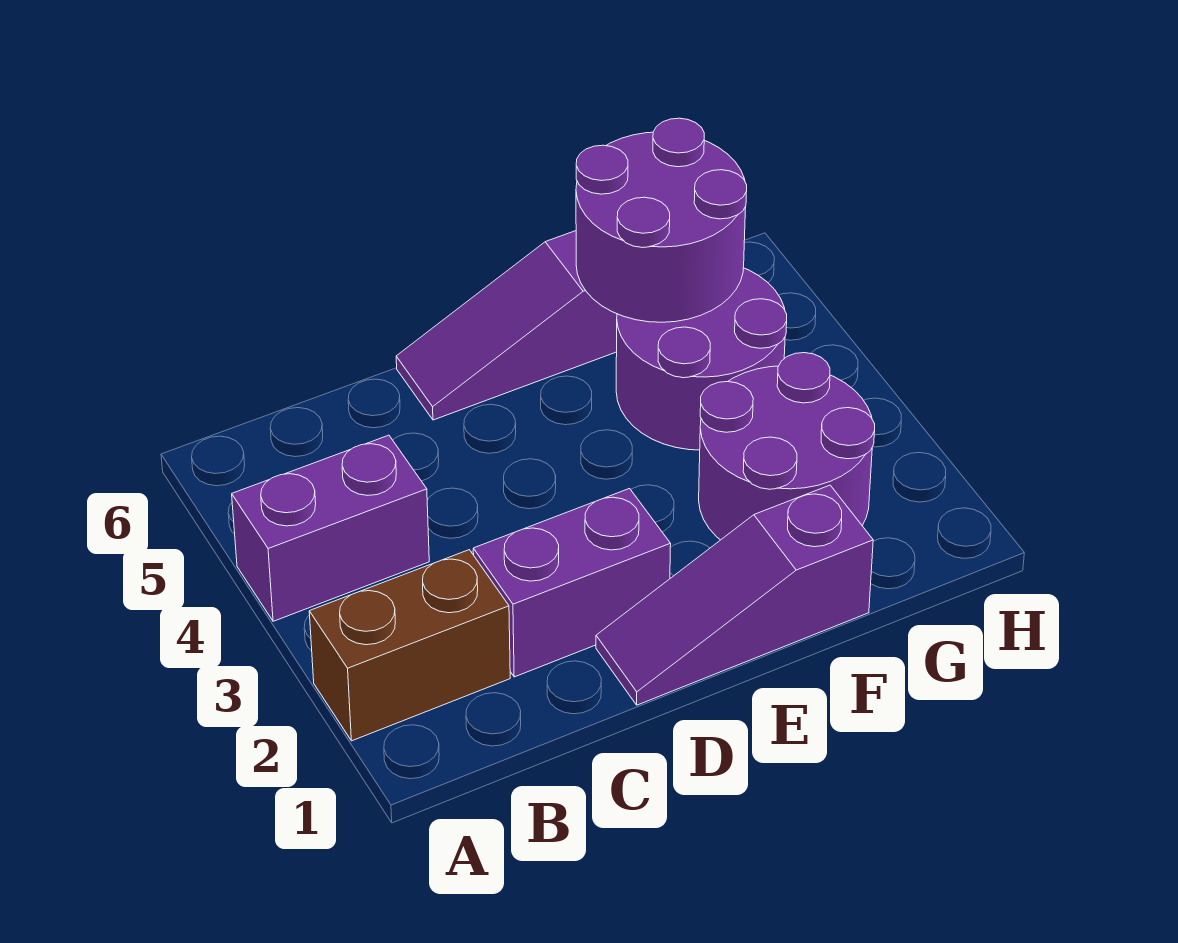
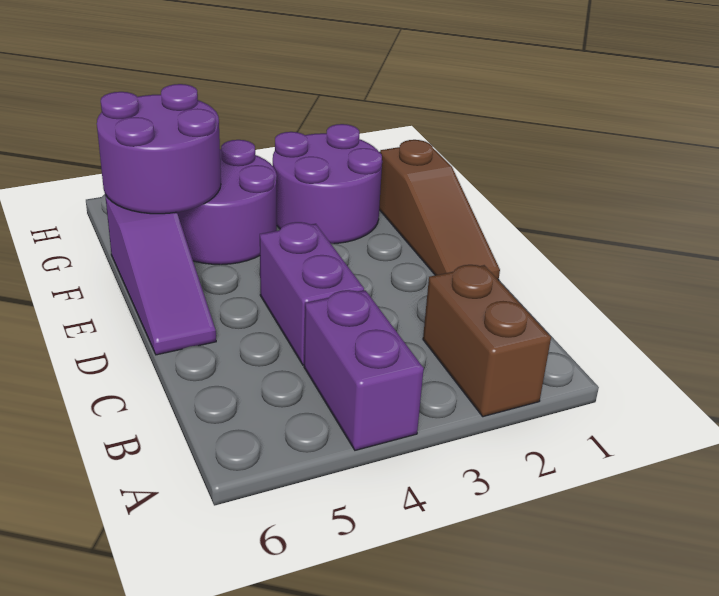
purple brick C2:D2 level 1 -> purple brick C4:D4 level 1
purple slope D1:F1 level 1 top F -> brown slope D1:F1 level 1 top F

